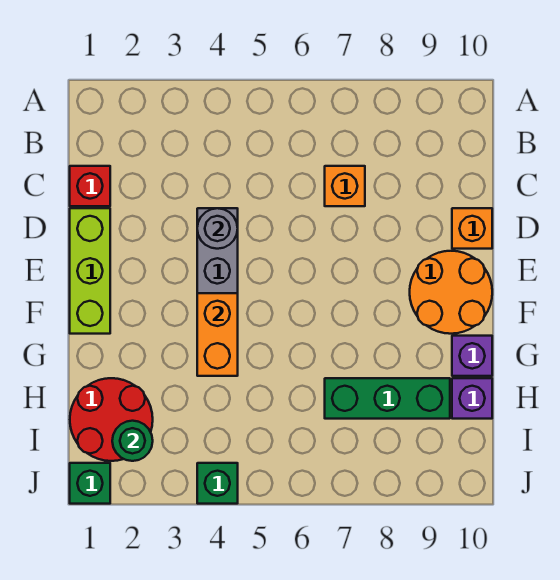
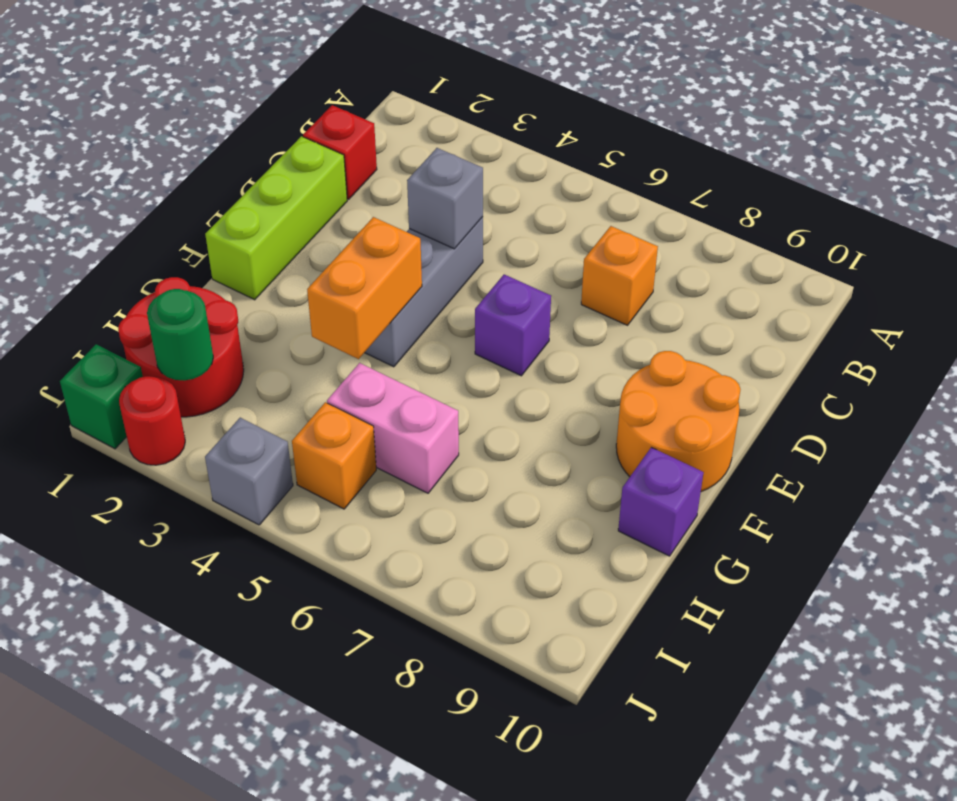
grey round brick D4 level 2 -> grey brick D4 level 2
orange brick D10 level 1 -> orange brick I5 level 1
none -> pink brick H5:H6 level 1
green brick H7:H9 level 1 -> none
purple brick H10 level 1 -> purple brick E6 level 1
none -> red round brick J2 level 1
green brick J4 level 1 -> grey brick J4 level 1

